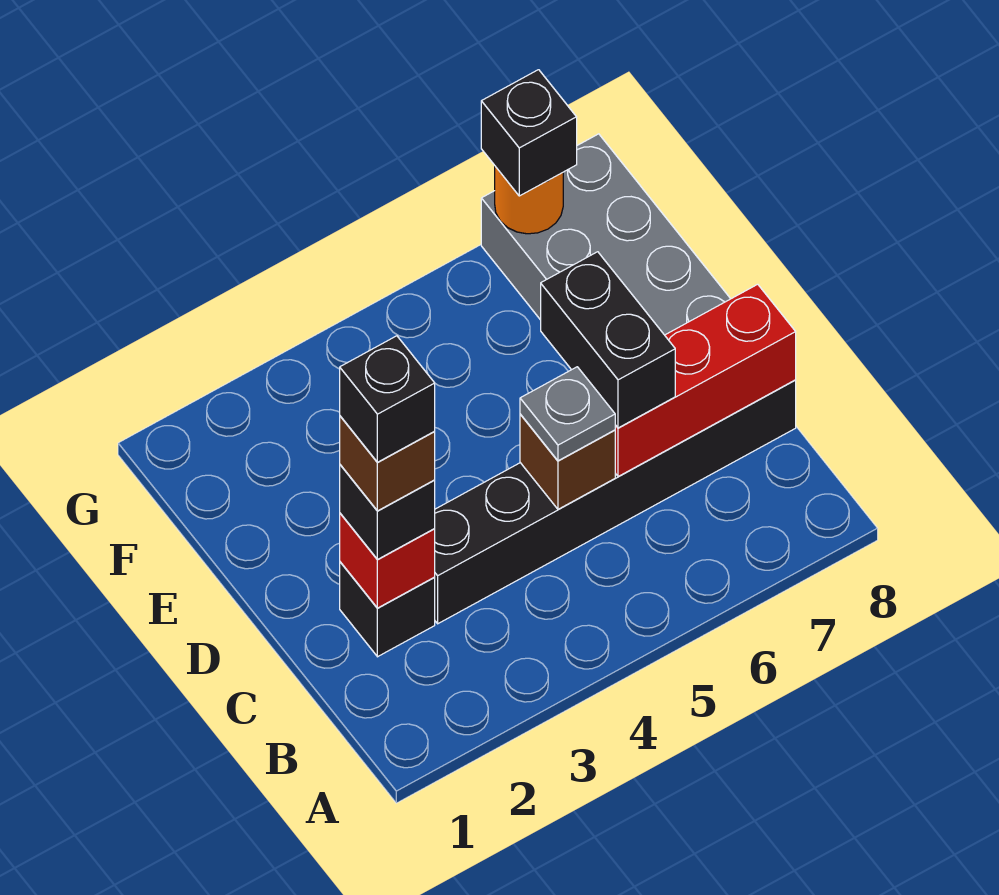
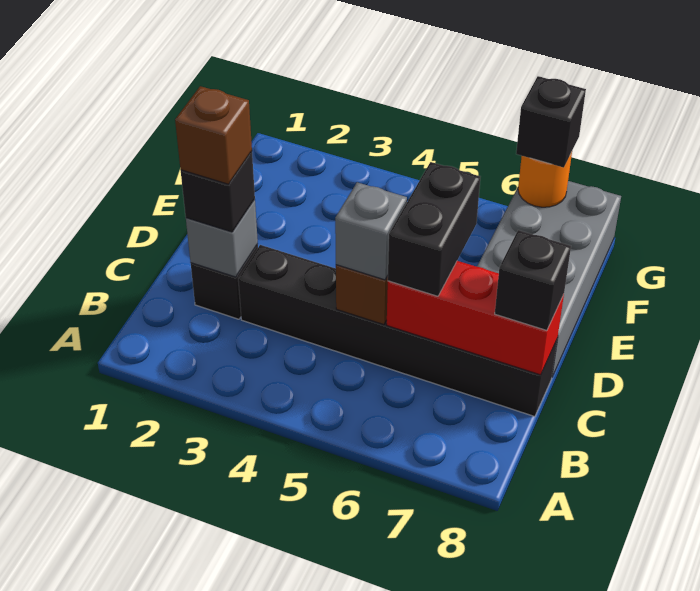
red brick C2 level 2 -> grey brick C2 level 2
black brick C2 level 5 -> black brick C8 level 3
grey plate C5 level 3 -> grey brick C5 level 3

